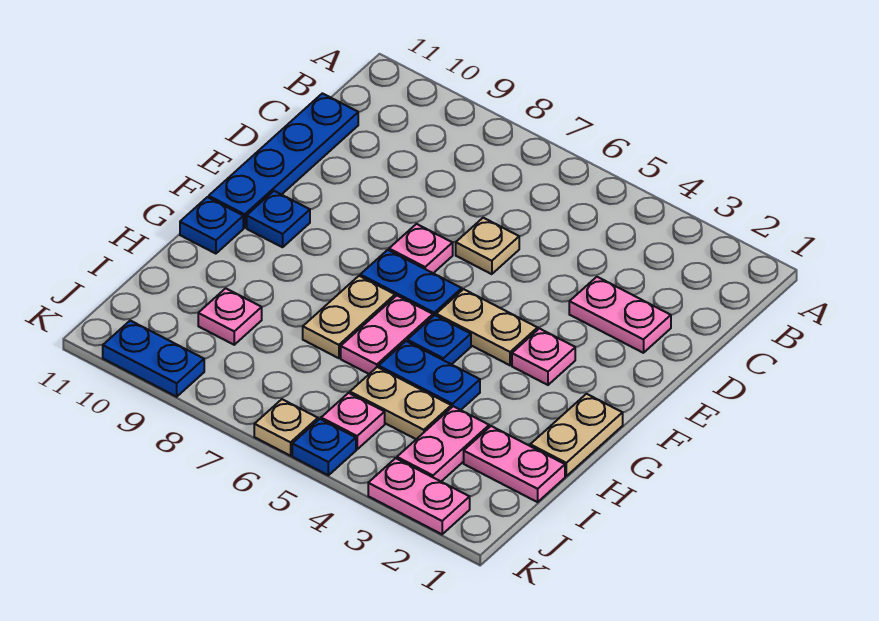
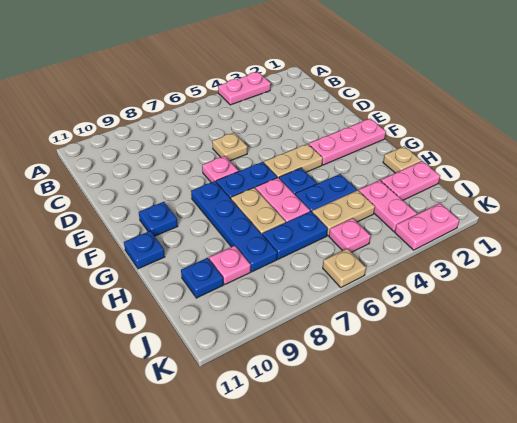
blue plate C11:F11 level 1 -> blue plate F8:I8 level 1
pink plate D2:D3 level 1 -> pink plate A3:A4 level 1
pink plate F3 level 1 -> pink plate F1:F3 level 1
tan plate G1:H1 level 1 -> tan plate H1 level 1
blue plate K5 level 1 -> blue plate I10 level 1
blue plate K9:K10 level 1 -> blue plate I6:I7 level 1

